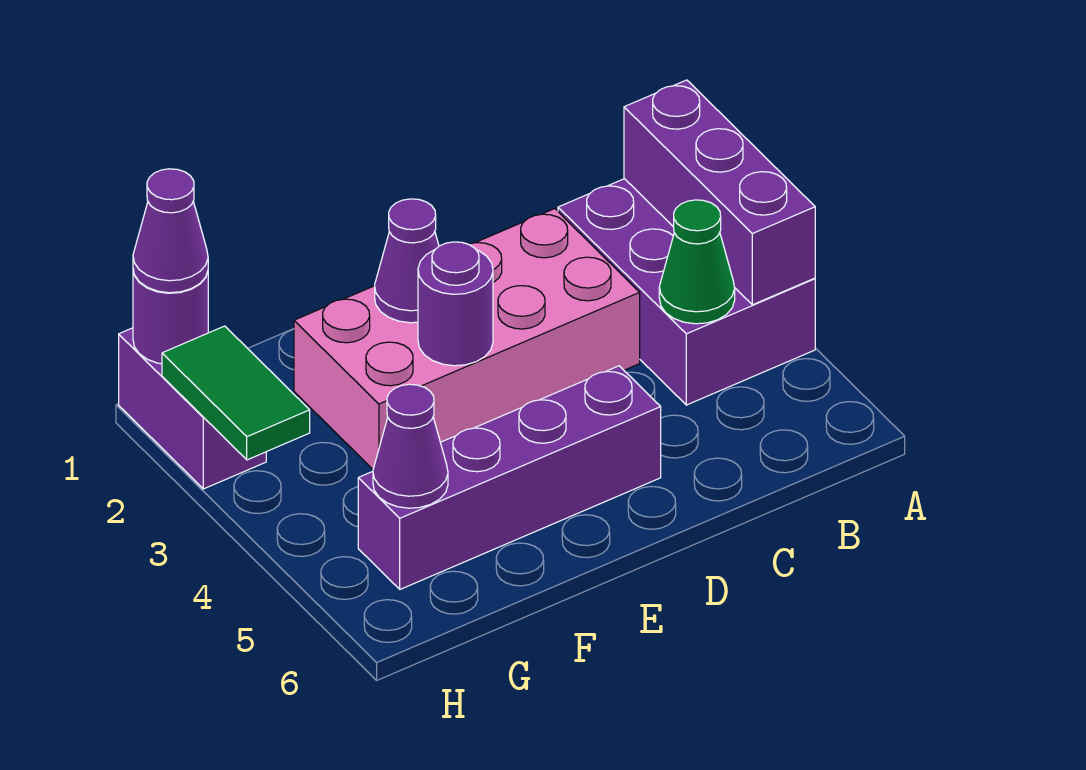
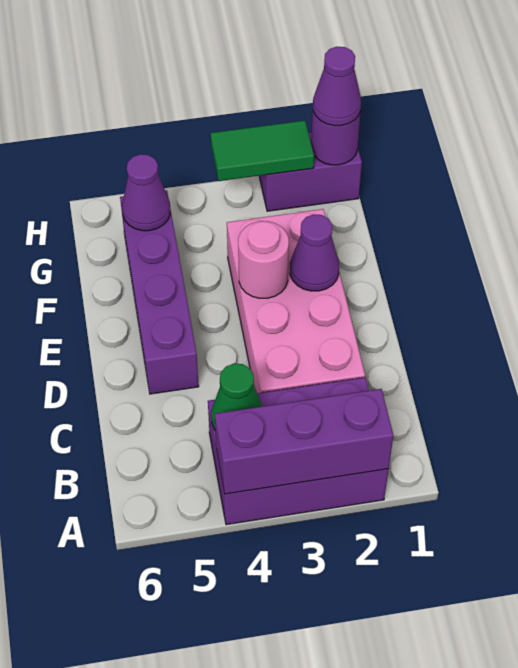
purple round brick E3 level 2 -> pink round brick E3 level 2

